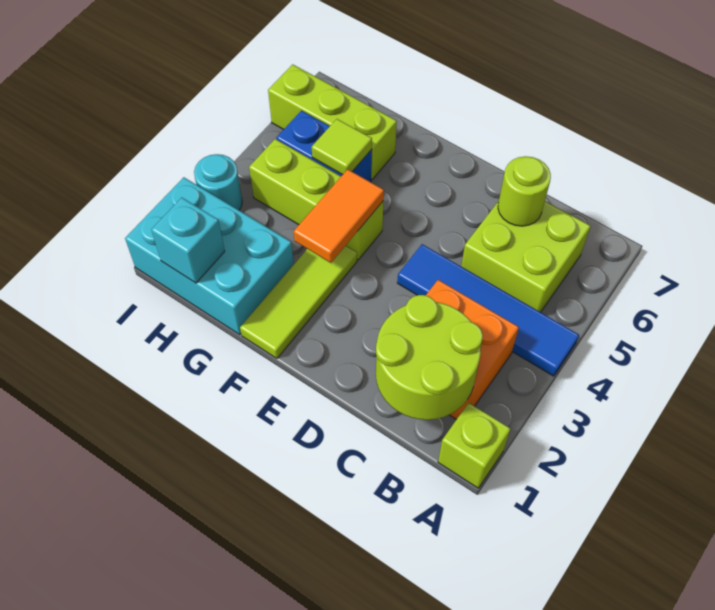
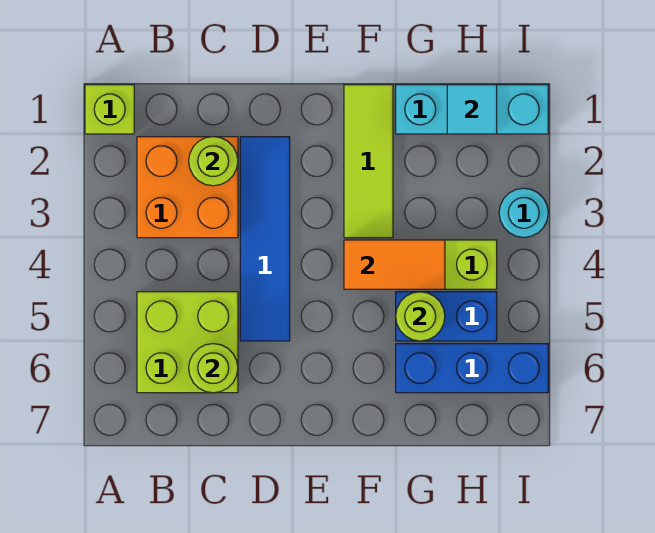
blue tile A4:D4 level 1 -> blue tile D2:D5 level 1
lime round brick B1:C2 level 2 -> lime round brick C2 level 2
orange tile F3:F4 level 2 -> orange tile F4:G4 level 2
cyan brick G1:I2 level 1 -> cyan brick G1:I1 level 1
lime tile G5 level 2 -> lime round brick G5 level 2
lime brick G6:I6 level 1 -> blue brick G6:I6 level 1
cyan brick H1 level 2 -> cyan tile H1 level 2

